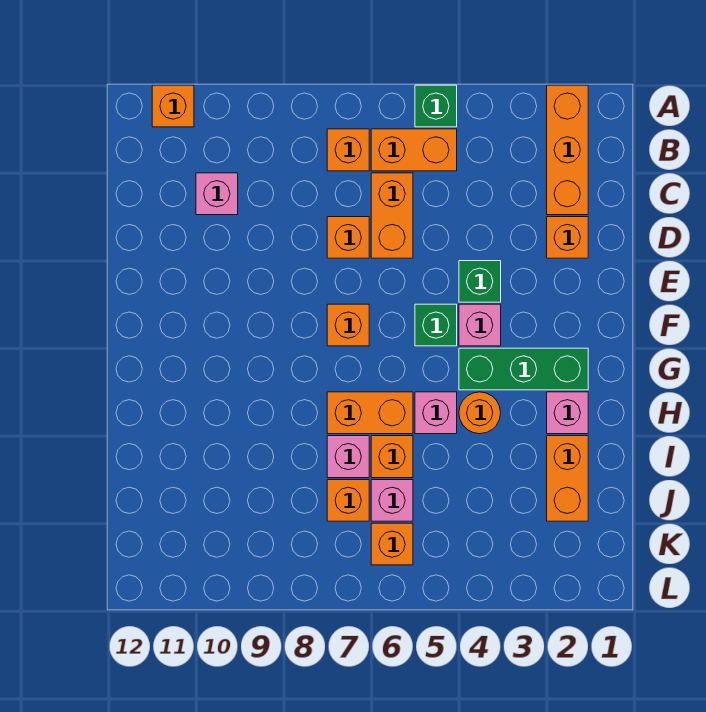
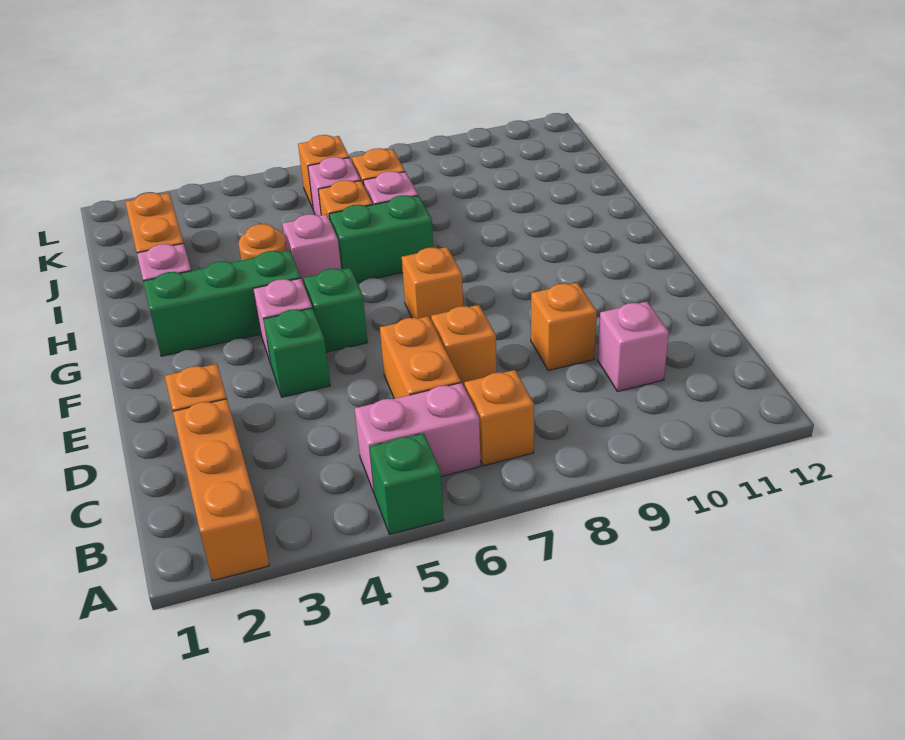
orange brick A11 level 1 -> orange brick D9 level 1
orange brick B5:B6 level 1 -> pink brick B5:B6 level 1
orange brick H6:H7 level 1 -> green brick H6:H7 level 1

